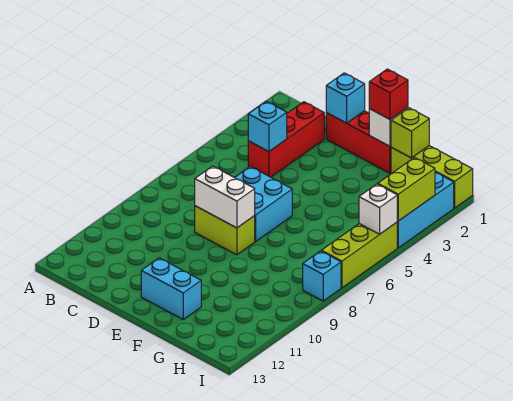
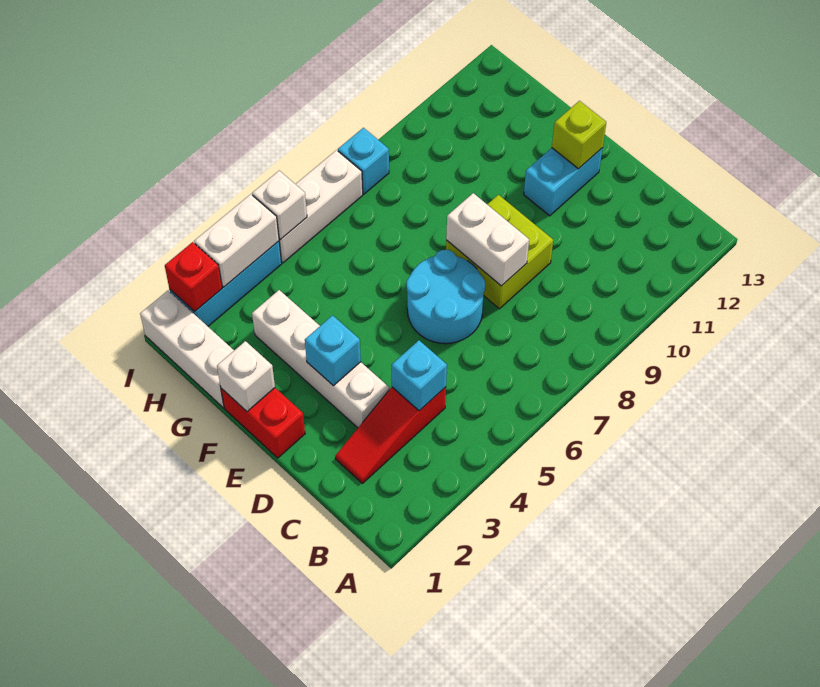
red brick C2:C4 level 1 -> red slope C2:C4 level 1 top 4
red brick D1:F1 level 1 -> red brick E1:F1 level 1
cyan brick D1 level 2 -> cyan brick E3 level 2
none -> white brick D3:G3 level 1
cyan brick D6:E7 level 1 -> cyan round brick D6:E7 level 1
lime brick D8:E8 level 1 -> lime brick D8:E9 level 1
cyan brick E12:F12 level 1 -> cyan brick E11:E12 level 1
red brick F1 level 3 -> red brick I2 level 2
lime brick G1:I1 level 1 -> white brick G1:I1 level 1
lime brick G1 level 2 -> lime brick E12 level 2
lime brick I3:I4 level 2 -> white brick I3:I4 level 2
lime brick I5:I7 level 1 -> white brick I5:I7 level 1

